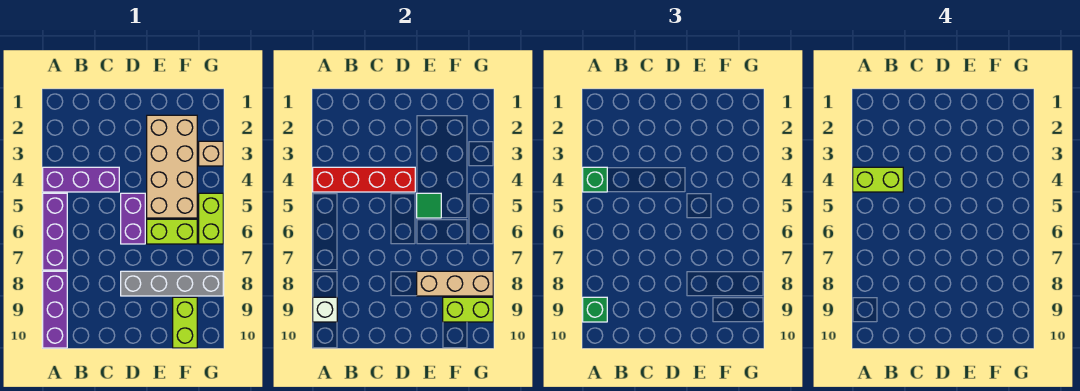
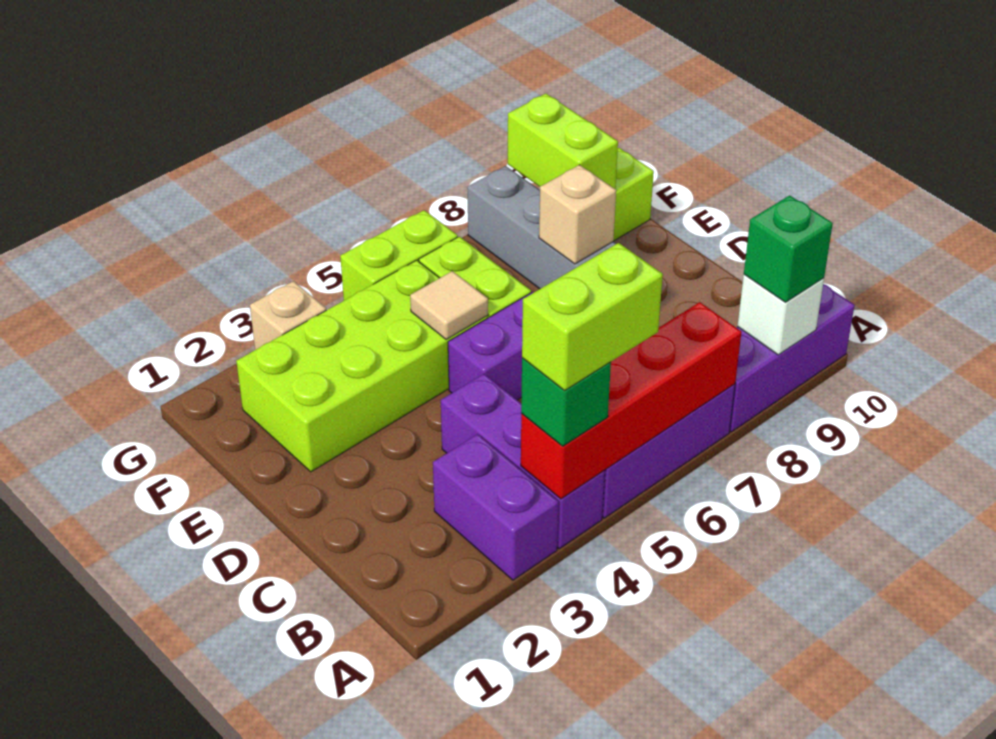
none -> purple brick A3:B3 level 1
red brick A4:D4 level 2 -> red brick A4:A7 level 2
lime brick A4:B4 level 4 -> lime brick A4:A5 level 4
tan brick E2:F5 level 1 -> lime brick E2:F5 level 1
green tile E5 level 2 -> tan tile E5 level 2
tan brick E8:G8 level 2 -> tan brick E8 level 2

